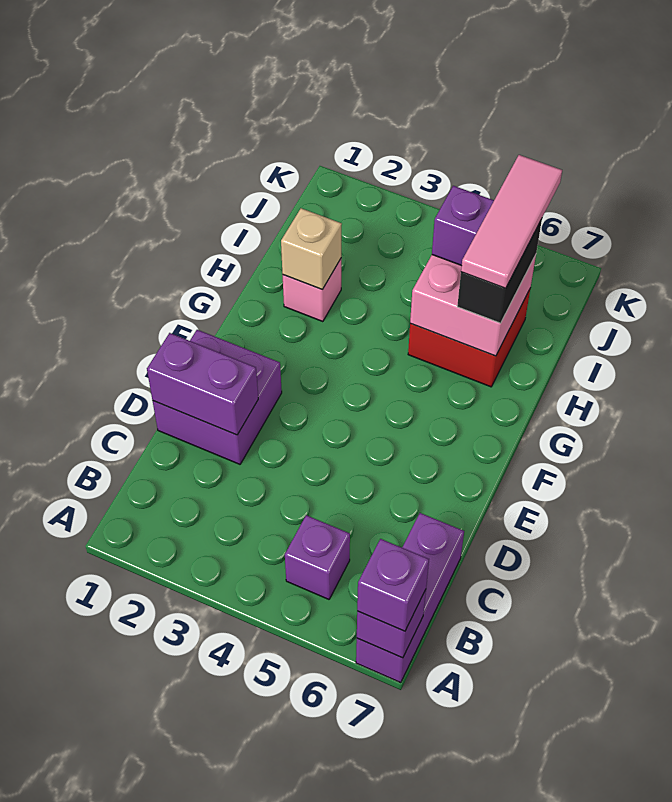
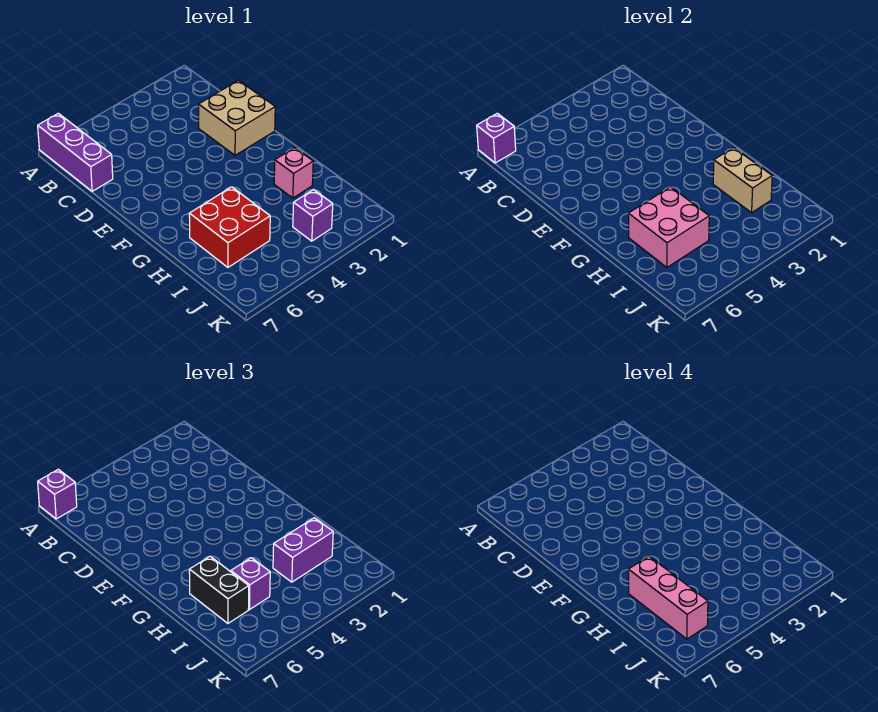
purple brick B5 level 1 -> purple brick J3 level 1
purple brick D1:E2 level 1 -> tan brick D1:E2 level 1
purple brick D1:D2 level 2 -> purple brick I2:I3 level 3
tan brick H2 level 2 -> tan brick H2:I2 level 2
pink tile H6:J6 level 4 -> pink brick H6:J6 level 4

